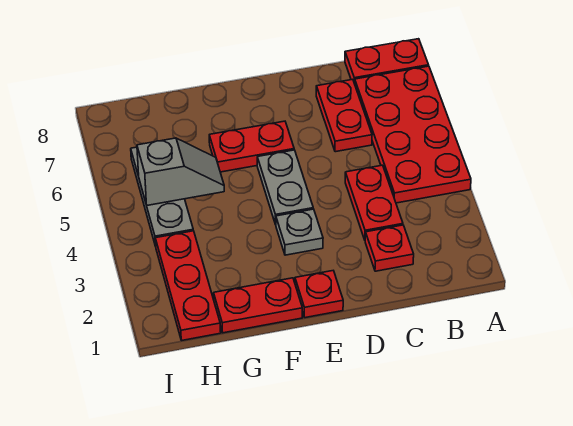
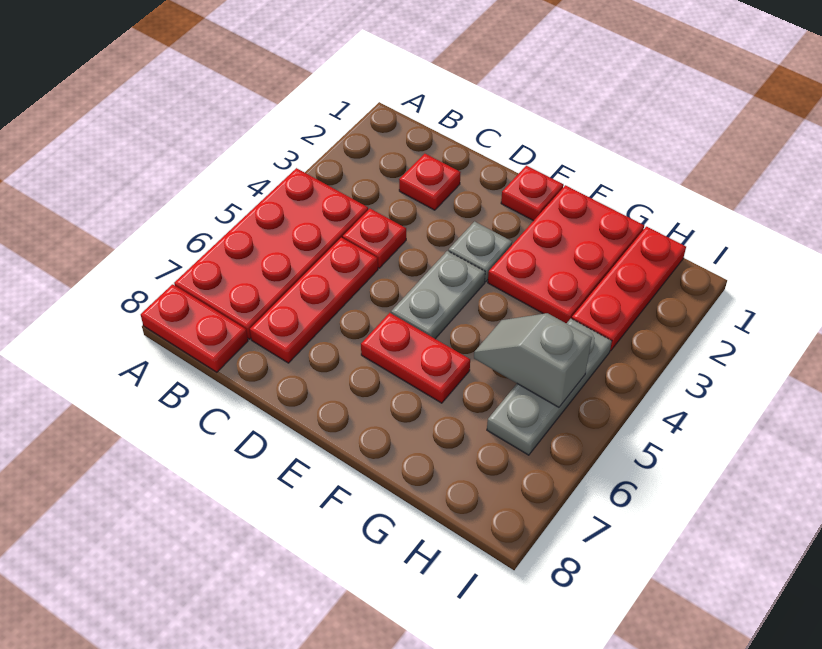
red plate C3:C4 level 1 -> red plate C4 level 1
red plate C6:C7 level 1 -> red plate C5:C7 level 1
red plate F1:G1 level 1 -> red plate F1:G3 level 1

